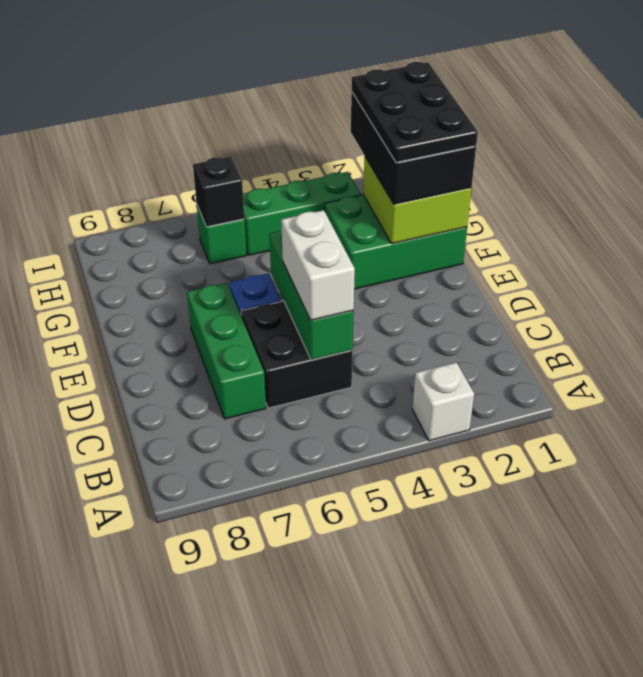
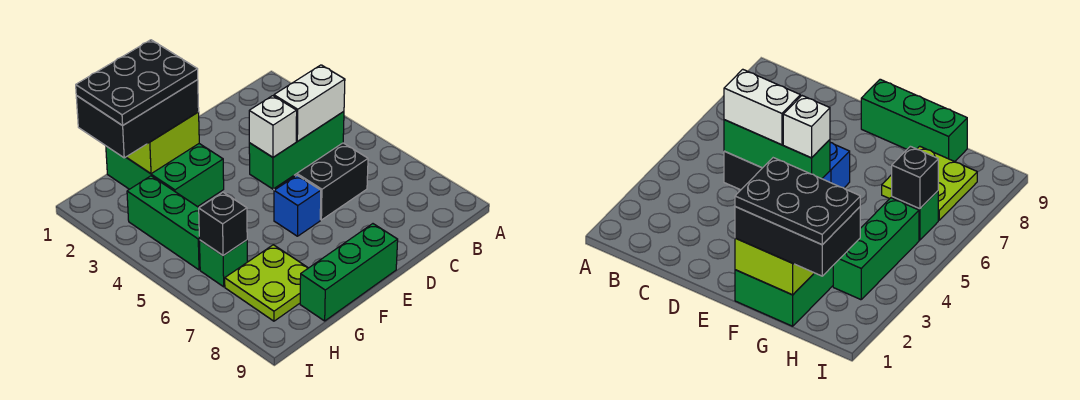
white brick A3 level 1 -> white brick E5 level 3
green brick C7:E7 level 1 -> green brick E9:G9 level 1
none -> lime plate G7:H8 level 1

